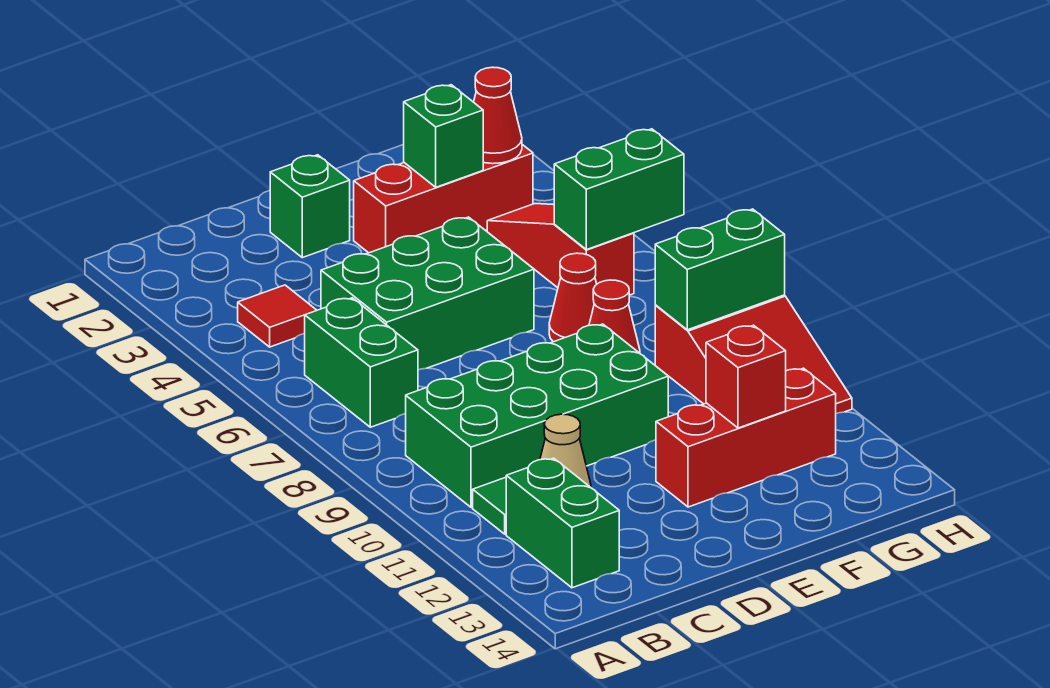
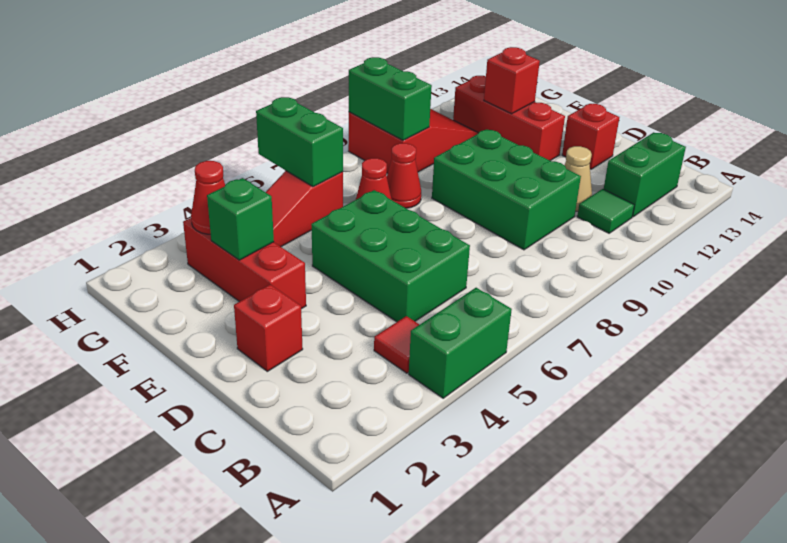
green brick B6:B7 level 1 -> green brick A4:A5 level 1
green brick B9:E10 level 1 -> green brick C9:E10 level 1
green brick D2 level 1 -> red brick D2 level 1
none -> red brick D13 level 1

